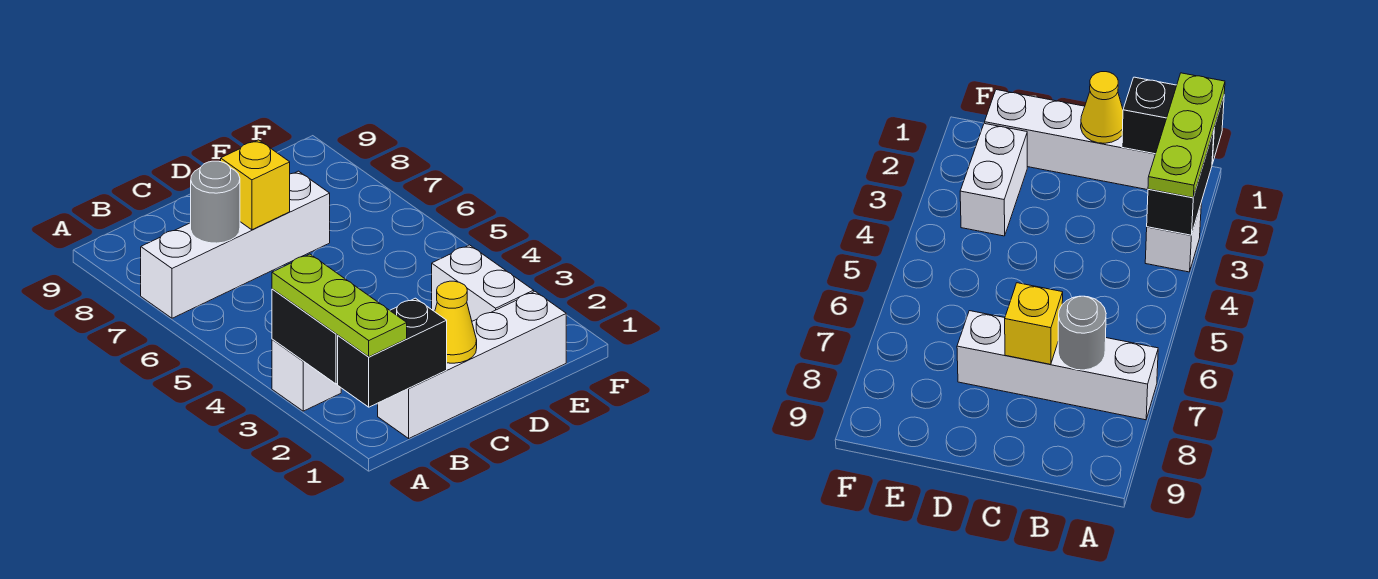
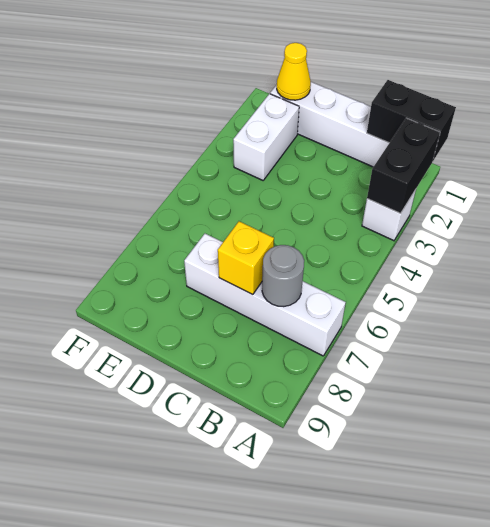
lime plate A1:A3 level 3 -> none
yellow cone C1 level 2 -> yellow cone E1 level 2

